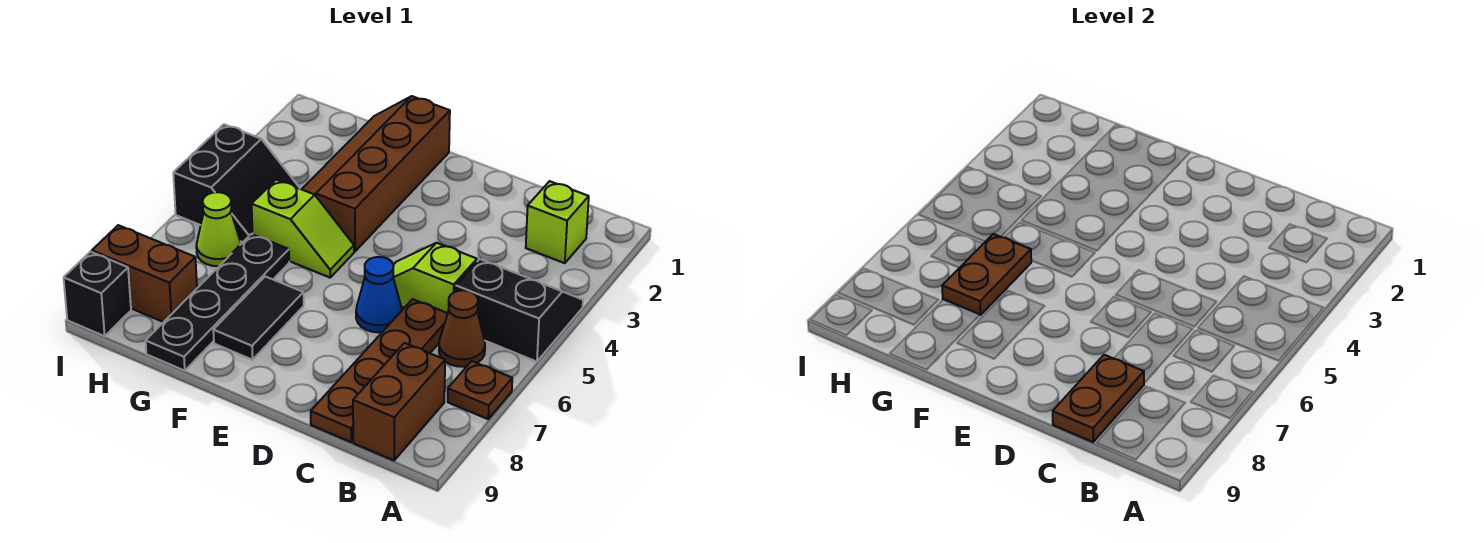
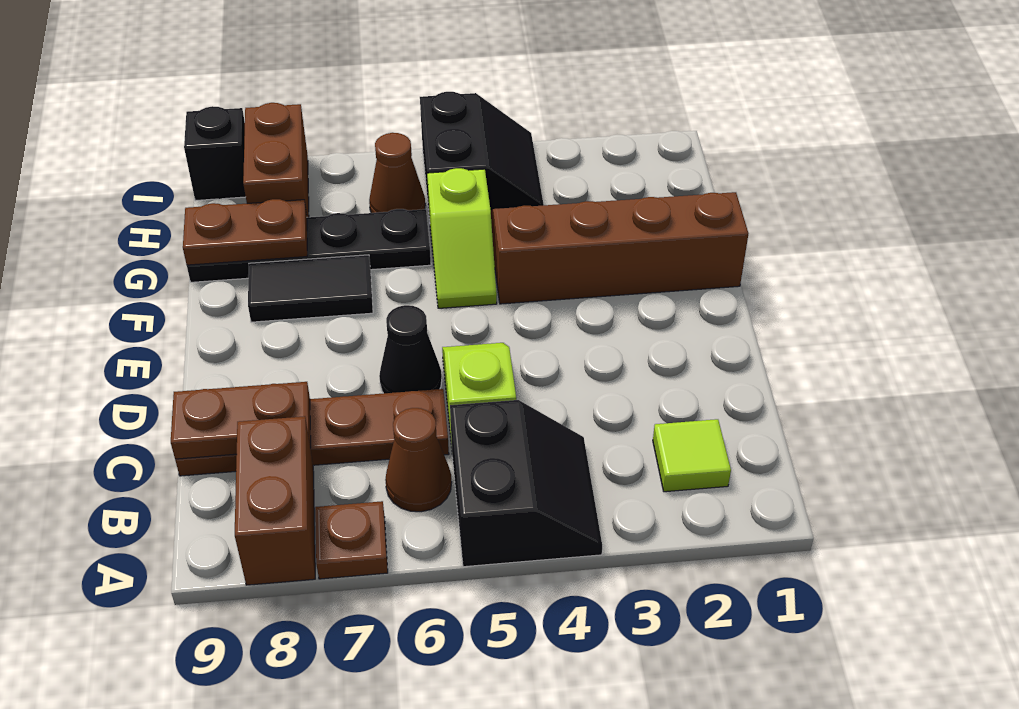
lime brick B2 level 1 -> lime tile B2 level 1
brown brick B8:B9 level 1 -> brown brick A8:B8 level 1
blue cone D6 level 1 -> black cone D6 level 1
brown plate G6:G7 level 2 -> brown plate G8:G9 level 2
black slope H4:I5 level 1 top I -> black slope H4:I5 level 1 top 5
lime cone H6 level 1 -> brown cone H6 level 1

